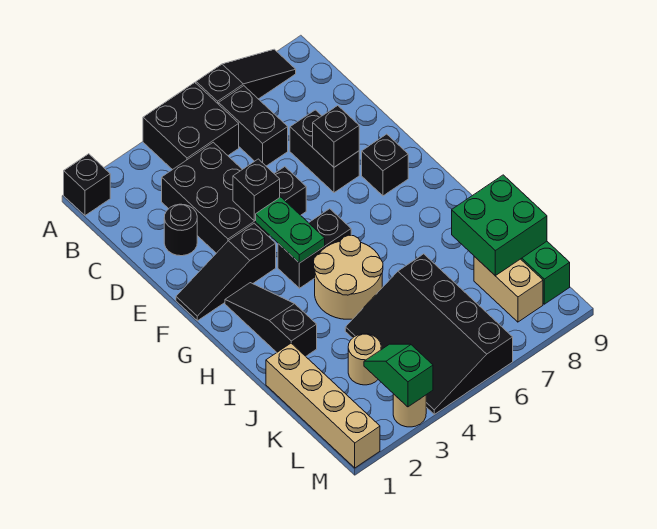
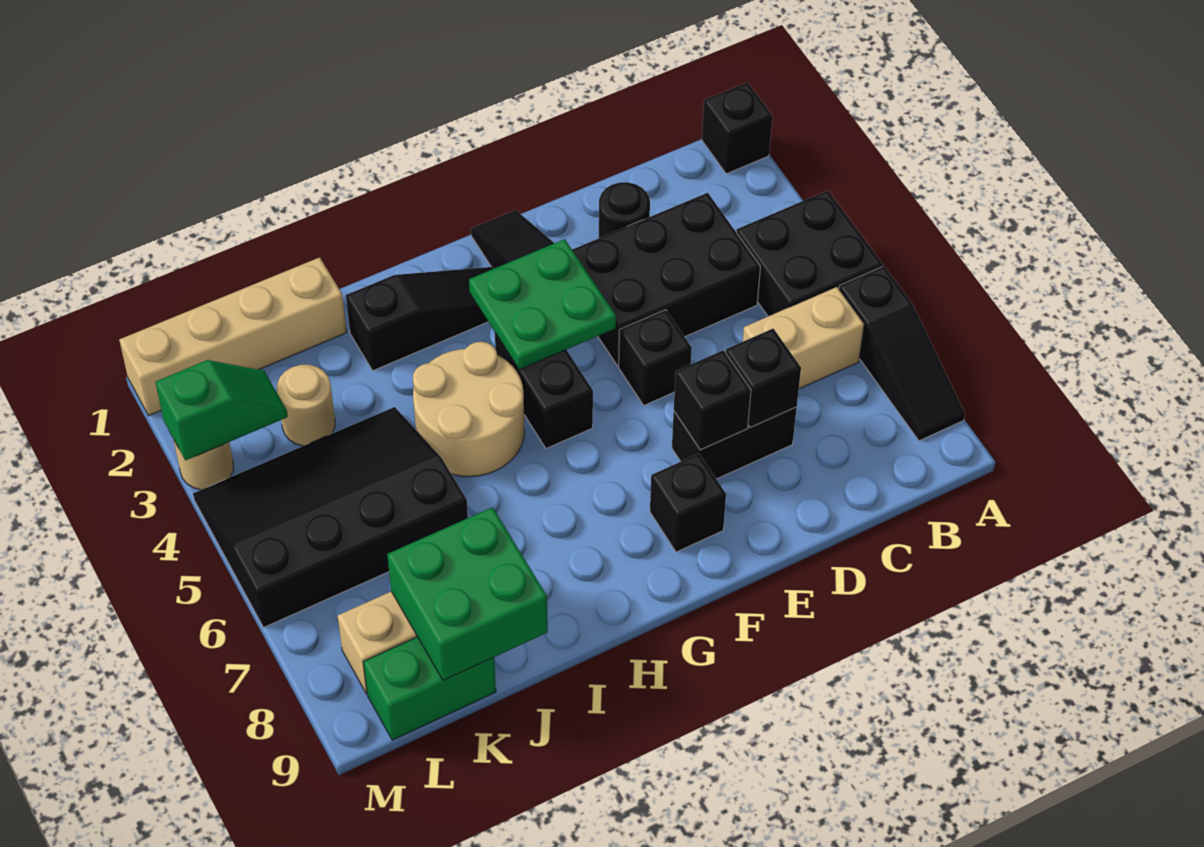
black brick B6:C6 level 1 -> tan brick B6:C6 level 1
black brick E4 level 2 -> black brick D7 level 2
green plate F4:G4 level 2 -> green plate F3:G4 level 2

